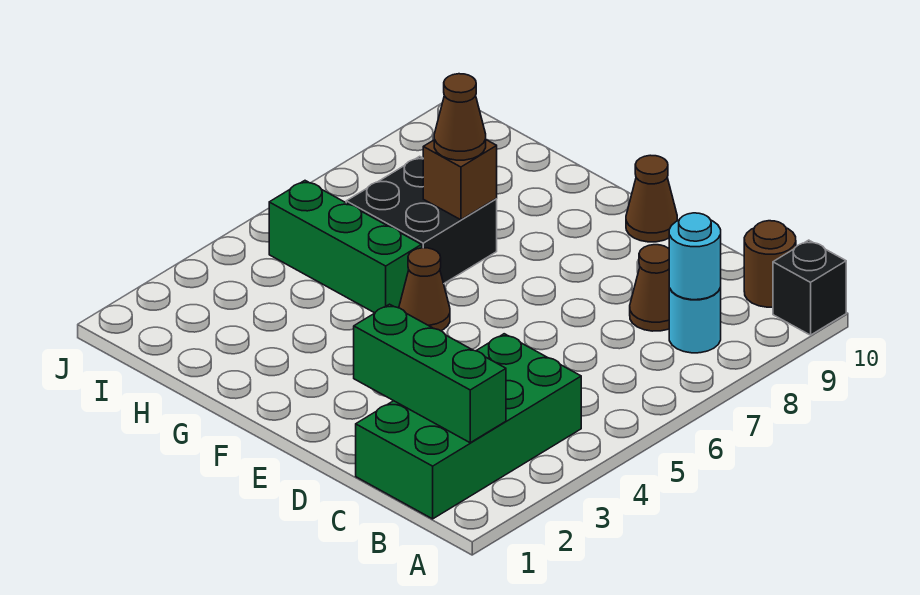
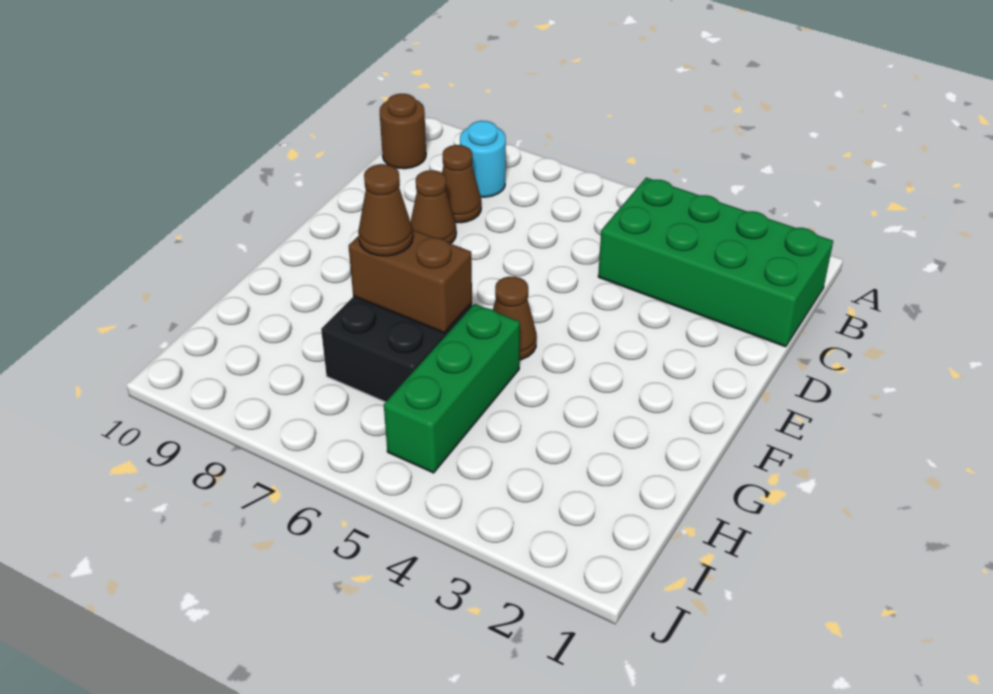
black brick A10 level 1 -> none
green brick B2:D2 level 2 -> none
cyan round brick B8 level 2 -> none
brown cone E10 level 1 -> brown cone D8 level 1
brown brick G7 level 2 -> brown brick G6:G7 level 2

